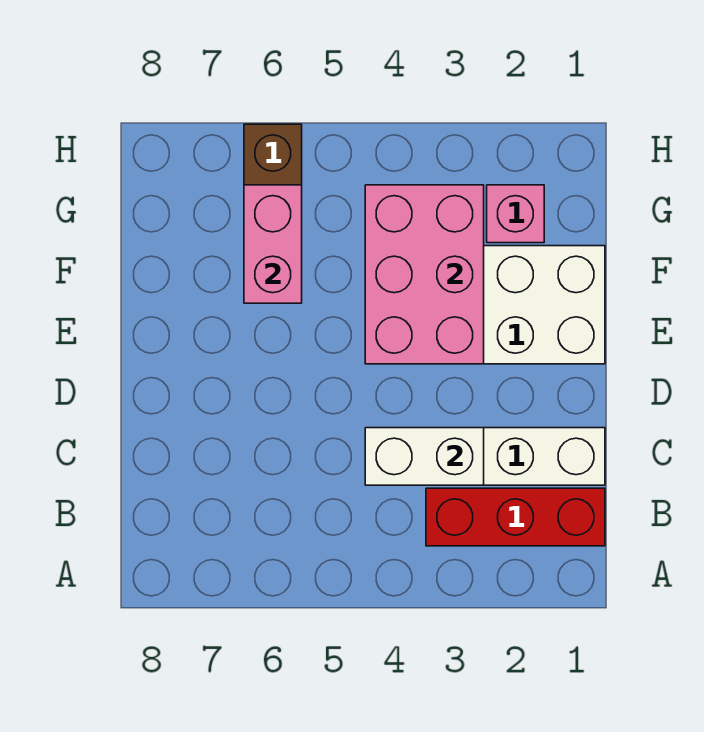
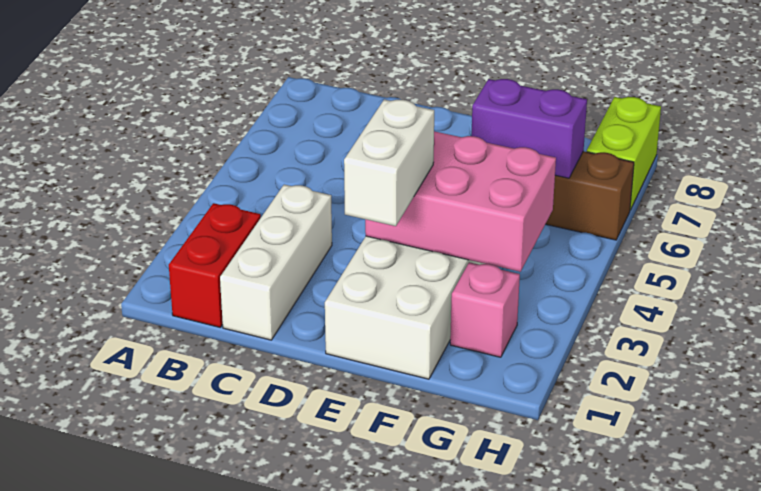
red brick B1:B3 level 1 -> red brick B1:B2 level 1
white brick C3:C4 level 2 -> white brick E2:E3 level 3
pink brick F6:G6 level 2 -> purple brick F6:G6 level 2
none -> lime brick H7:H8 level 1

